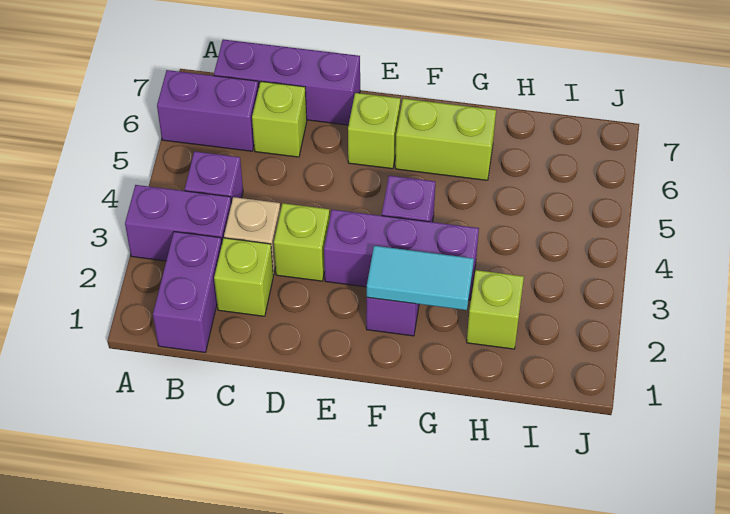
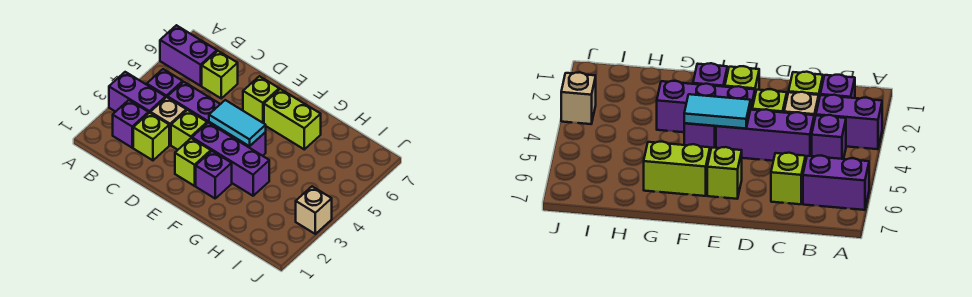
purple brick B1:B2 level 1 -> purple brick B2 level 1
purple brick B7:D7 level 1 -> purple brick C4:E4 level 1
cyan tile F2:G2 level 2 -> cyan tile E4:F4 level 2
lime brick H2 level 1 -> lime brick E2 level 1
none -> tan brick J3 level 1

